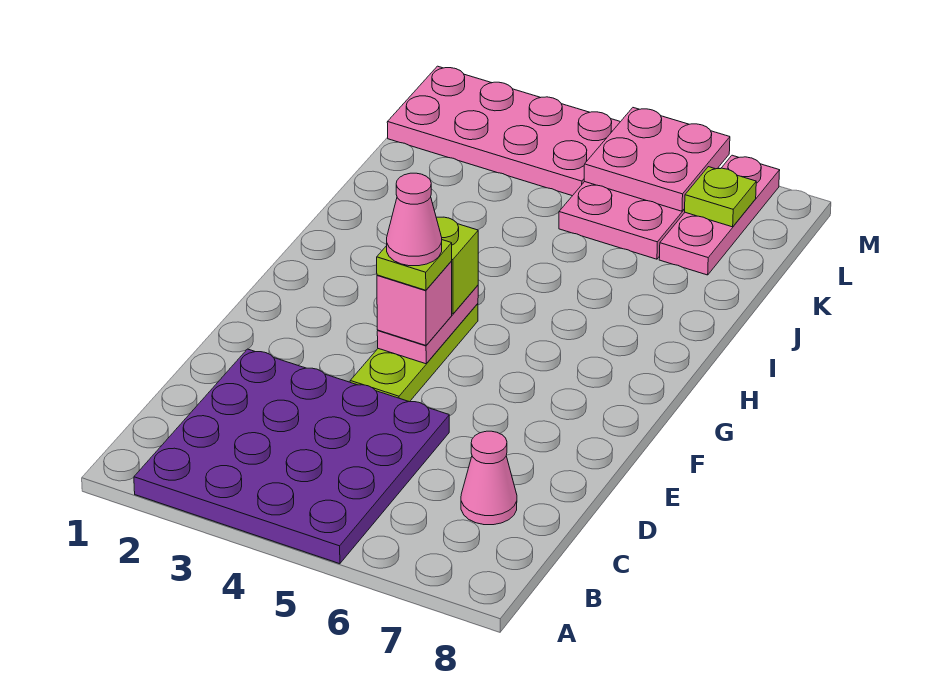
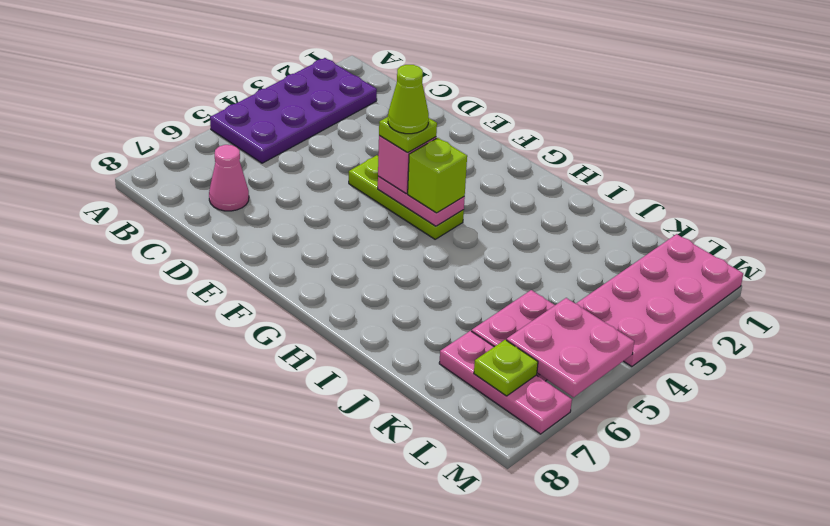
purple plate A2:D5 level 1 -> purple plate A2:B5 level 1
pink cone F4 level 5 -> lime cone F4 level 5

